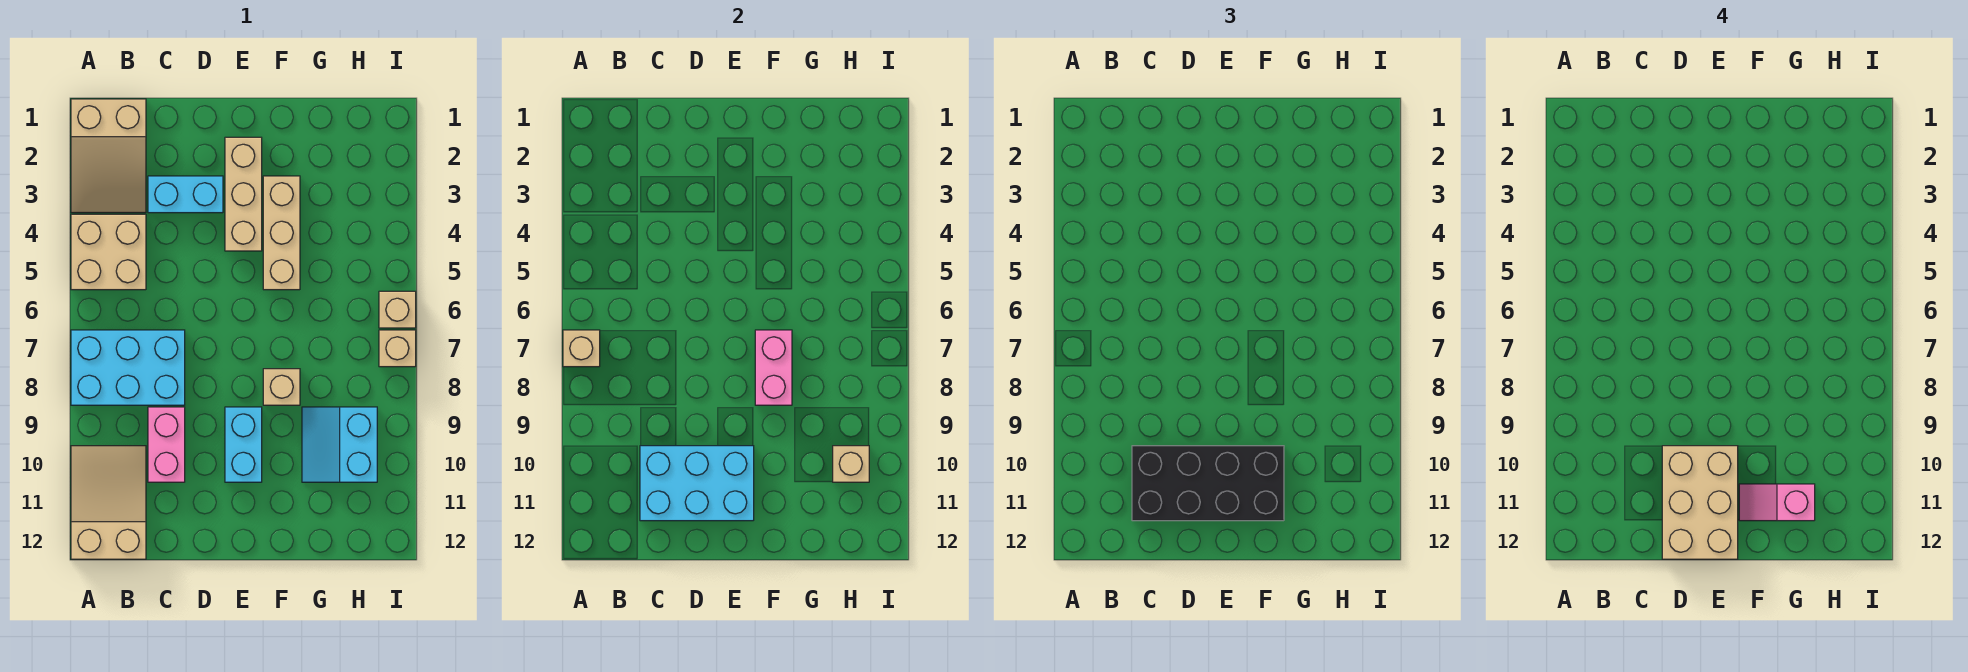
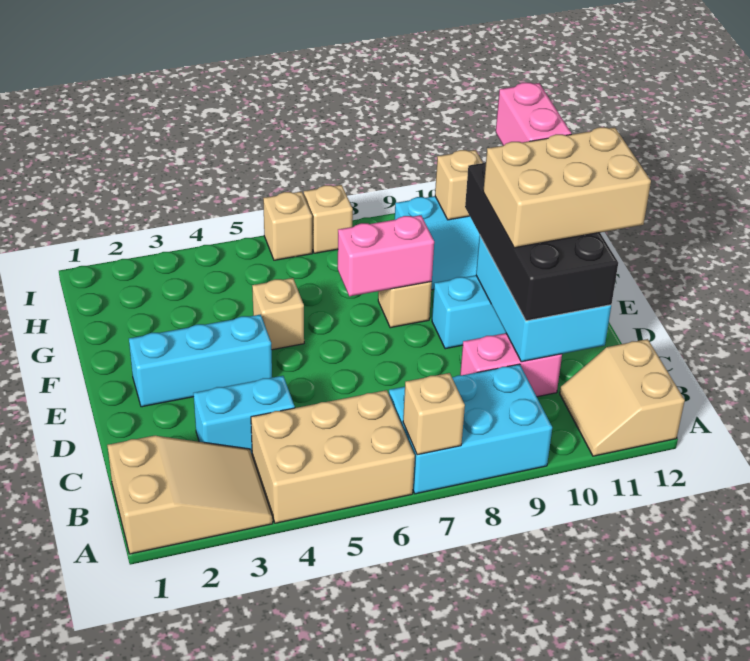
tan brick A4:B5 level 1 -> tan brick A4:B6 level 1
cyan brick A7:C8 level 1 -> cyan brick A7:B9 level 1
tan slope A10:B12 level 1 top 12 -> tan slope A11:B12 level 1 top 12
cyan brick C3:D3 level 1 -> cyan brick C3:C4 level 1
tan brick E2:E4 level 1 -> cyan brick E2:E4 level 1
tan brick F3:F5 level 1 -> tan brick F5 level 1
pink slope F11:G11 level 4 top G -> pink brick F11:G11 level 4

